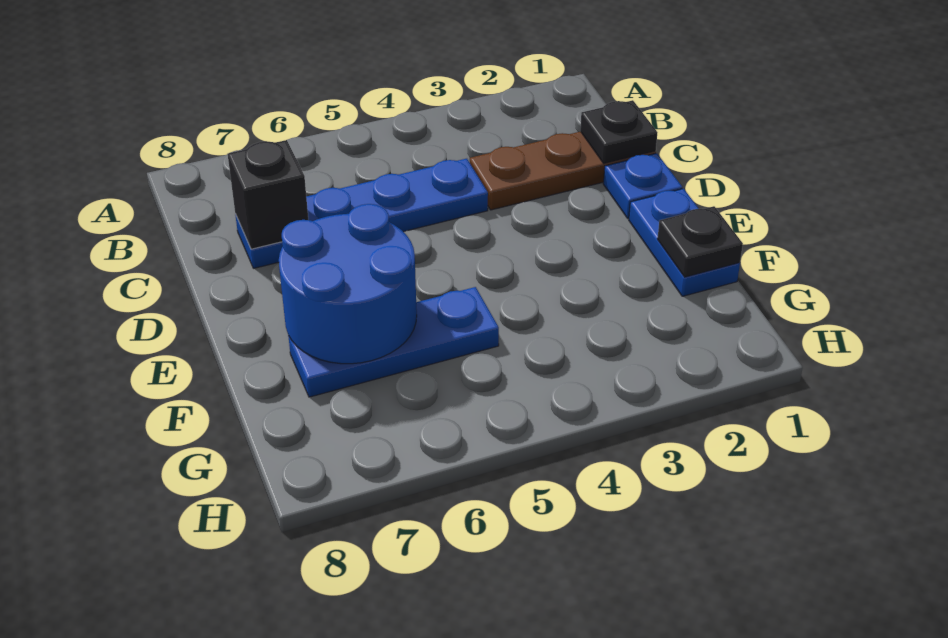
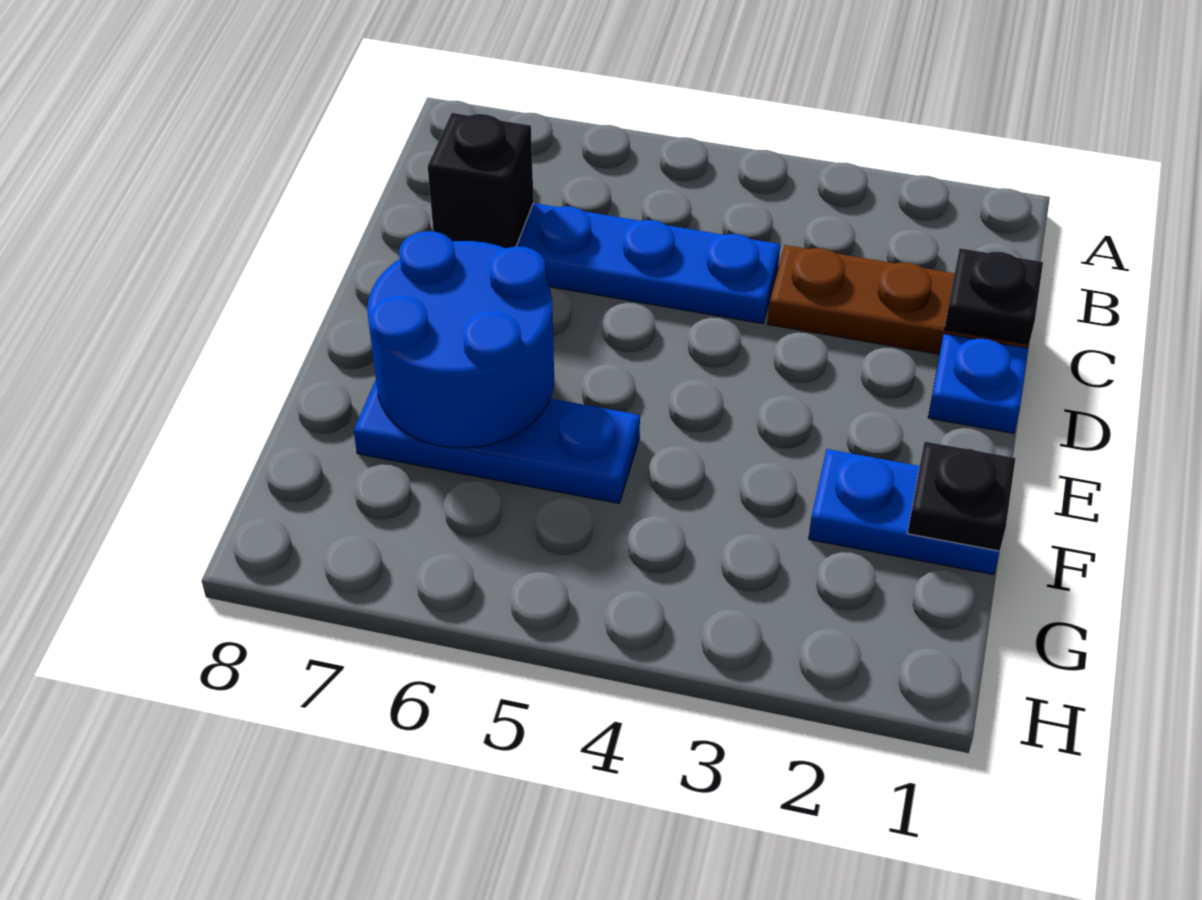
blue plate E1:F1 level 1 -> blue plate F1:F2 level 1

